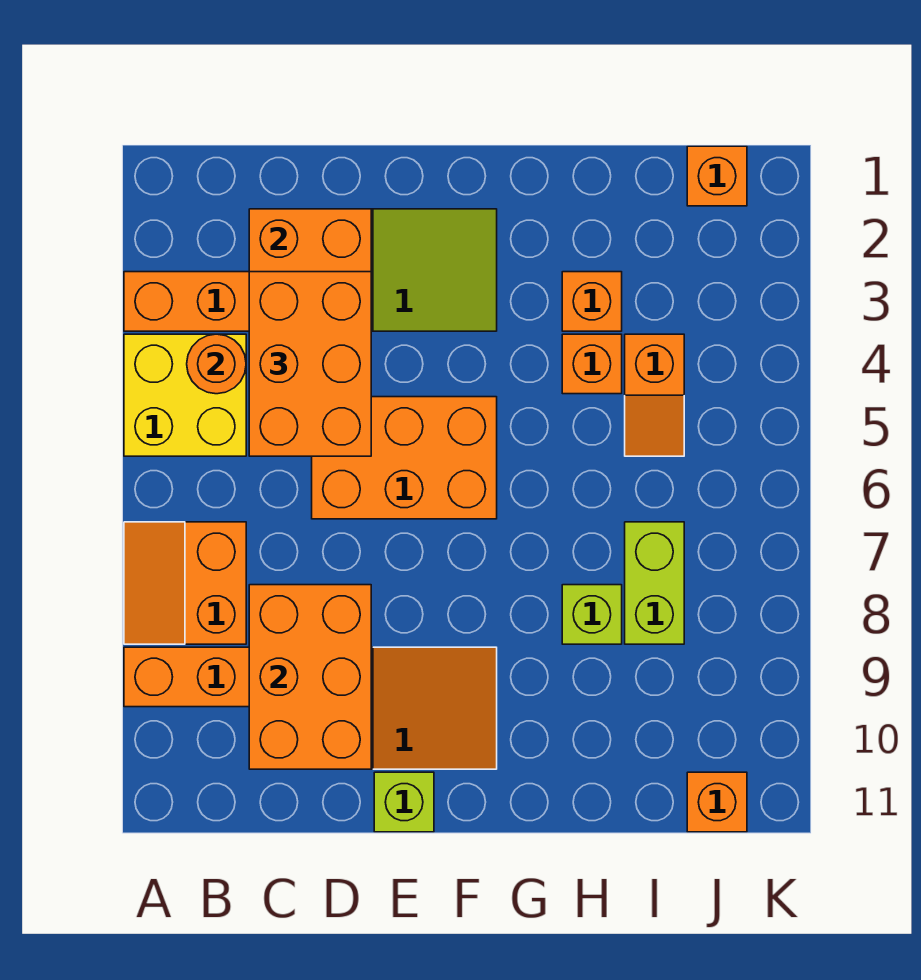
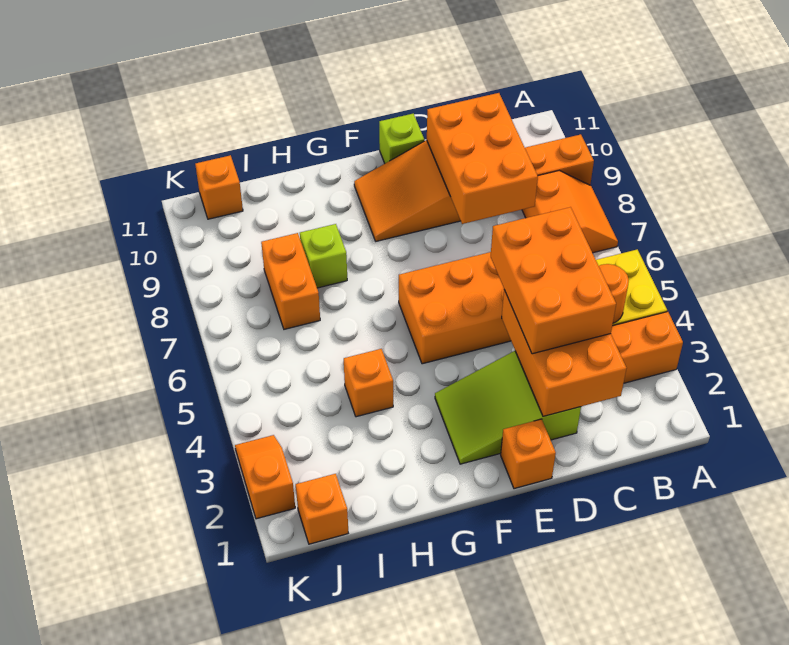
orange brick H3 level 1 -> orange brick E1 level 1
orange slope I4:I5 level 1 top 4 -> orange slope K2:K3 level 1 top 2
lime brick I7:I8 level 1 -> orange brick I7:I8 level 1

